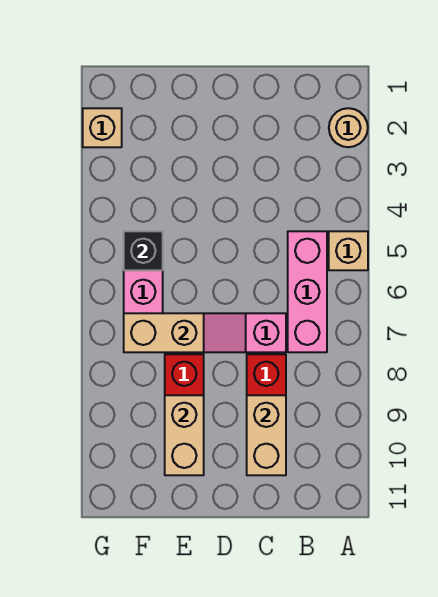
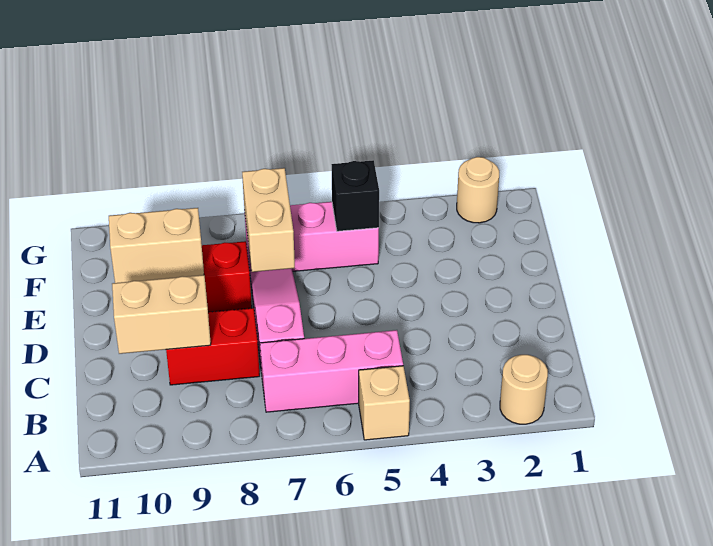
tan brick G2 level 1 -> tan round brick G2 level 1

